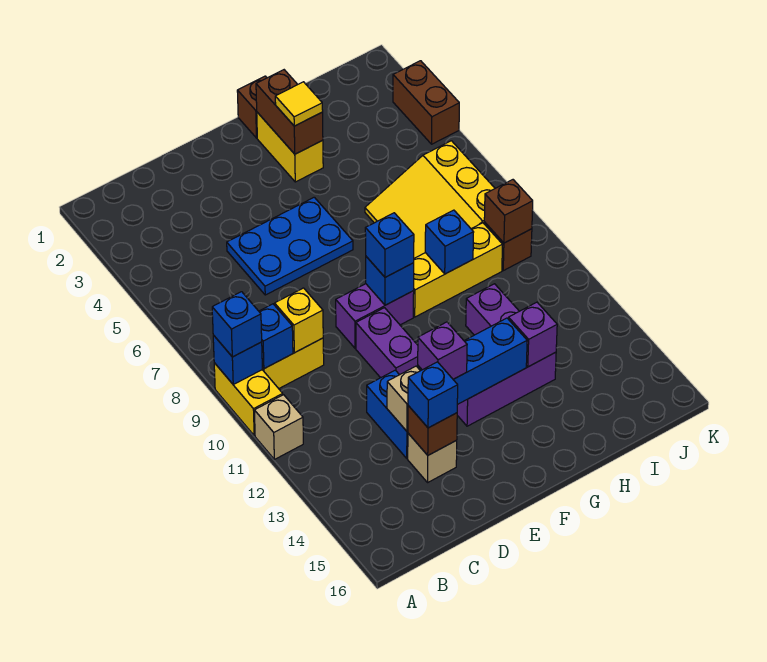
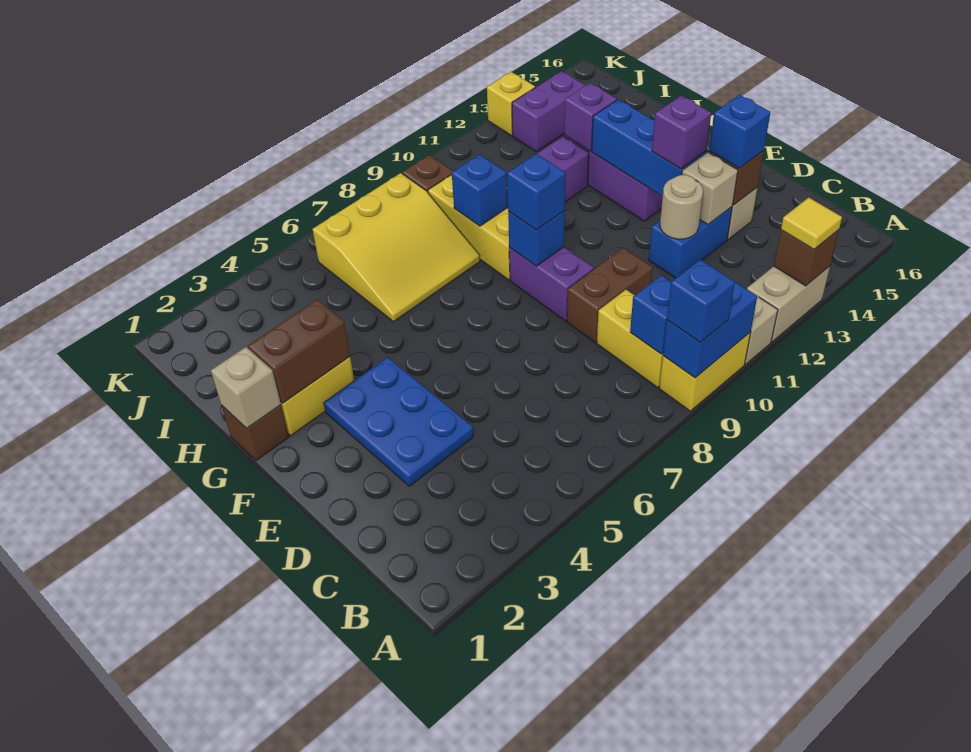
blue brick A9 level 2 -> blue brick A9:A10 level 2
none -> tan brick A12:A13 level 1
yellow brick C9 level 2 -> yellow brick K13 level 1
blue plate D5:F6 level 1 -> blue plate D3:F4 level 1
none -> tan round brick D12 level 2
purple brick E10:E11 level 1 -> purple brick J13:J14 level 1
none -> tan brick G1 level 2
yellow tile G3 level 3 -> yellow tile A13 level 3
brown brick J9 level 2 -> brown brick A13 level 2
brown brick K3:K4 level 1 -> brown brick D9:D10 level 1

